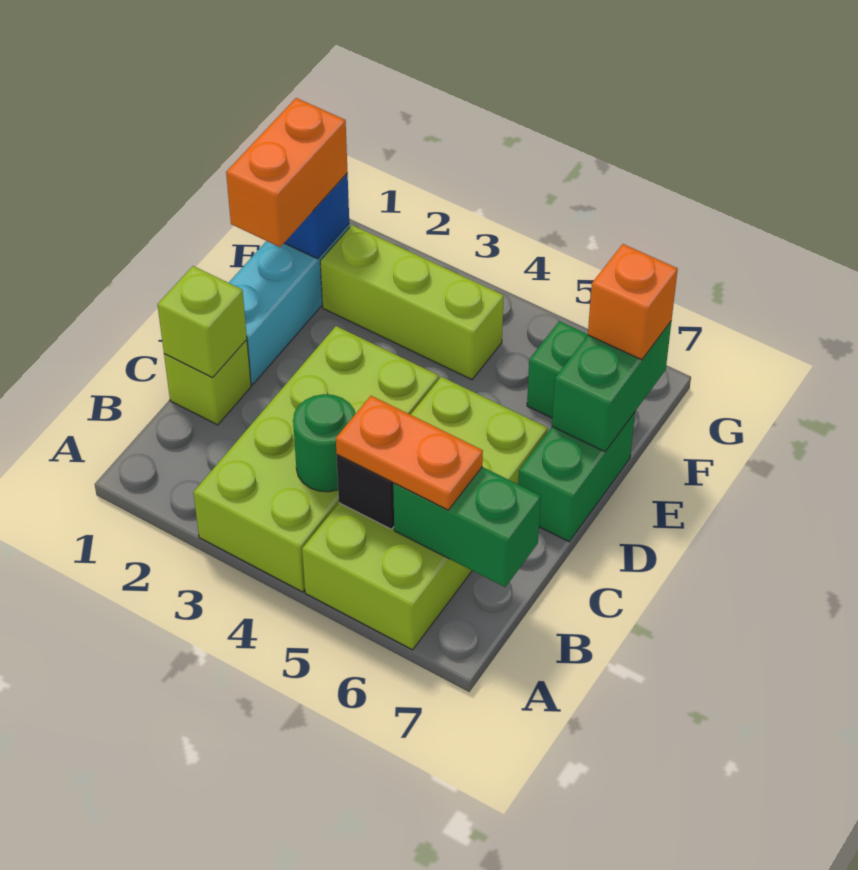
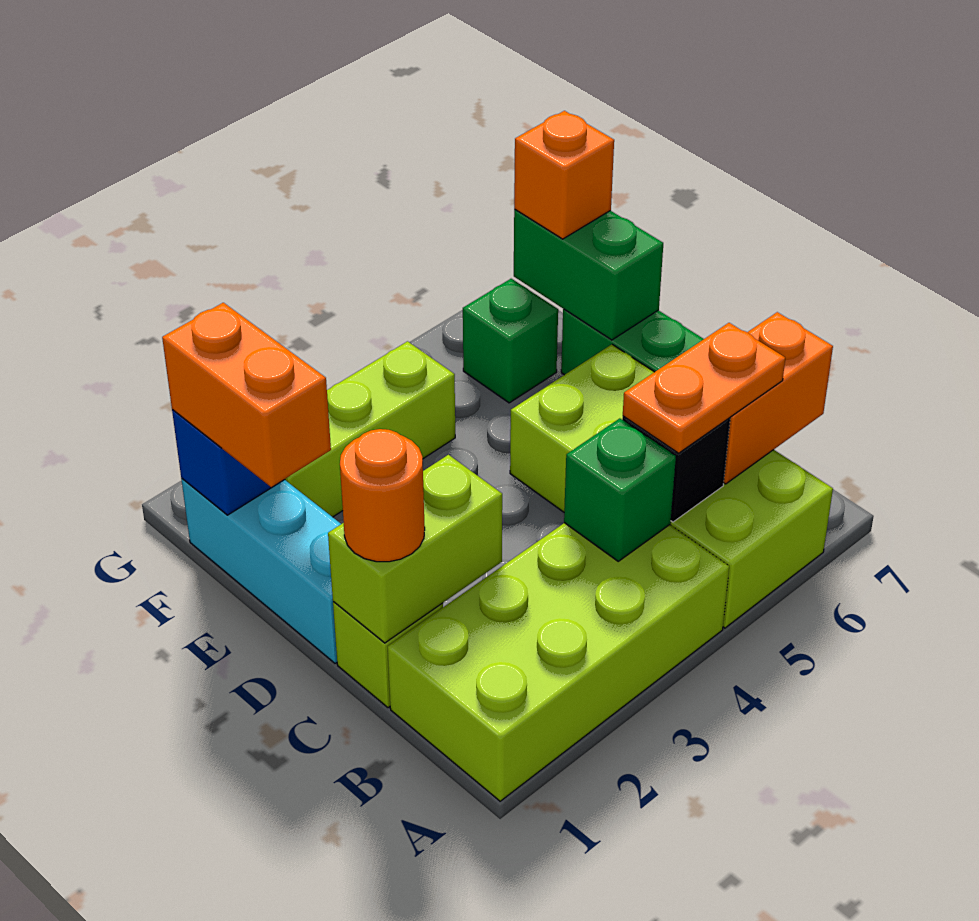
lime brick A3:D4 level 1 -> lime brick A1:B4 level 1
green round brick B4 level 2 -> green brick B4 level 2
green brick B6:B7 level 2 -> orange brick B6:B7 level 2
lime brick C1 level 2 -> lime brick C1:C2 level 2
none -> orange round brick C1 level 3

